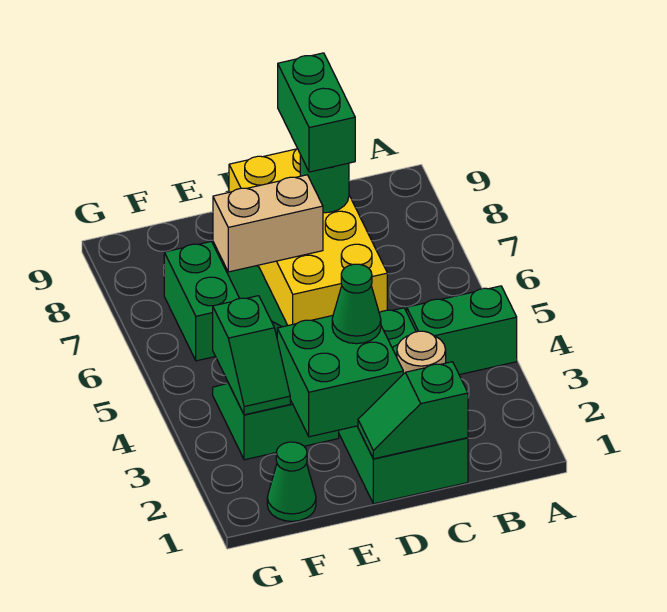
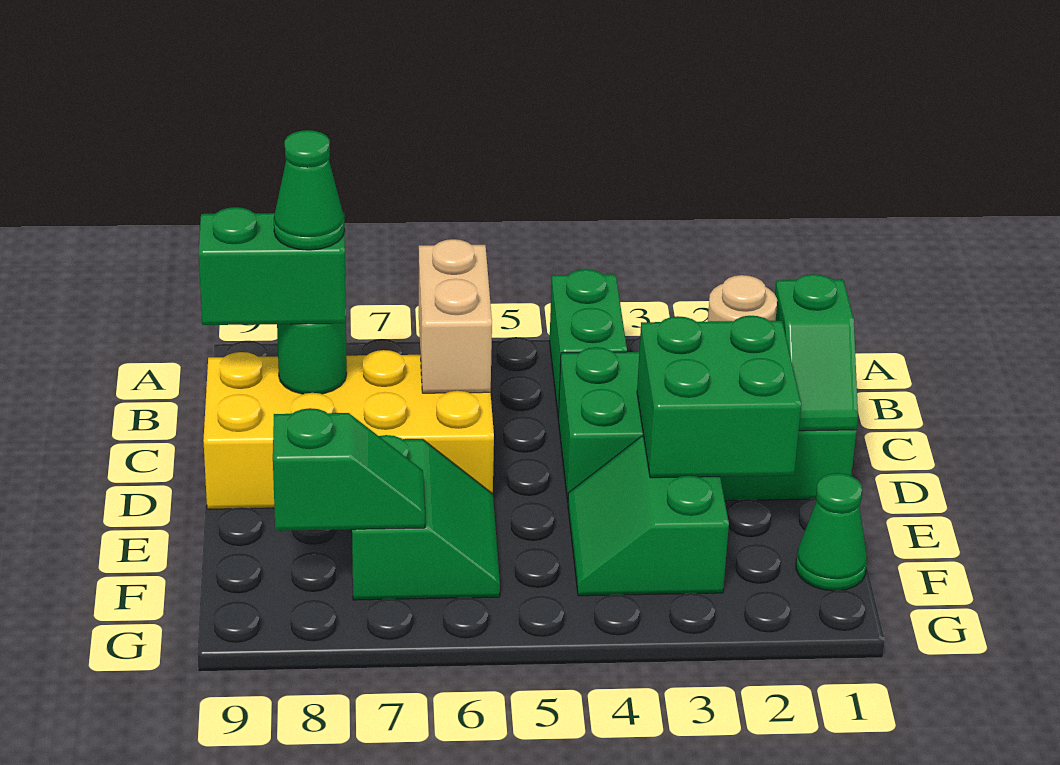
green cone D3 level 3 -> green cone C8 level 4
tan brick D7:E7 level 2 -> tan brick B6:C6 level 2
green slope E6:F7 level 1 top F -> green slope E6:F7 level 1 top 7
green slope F3:F4 level 2 top 4 -> green slope F7:F8 level 2 top 8

